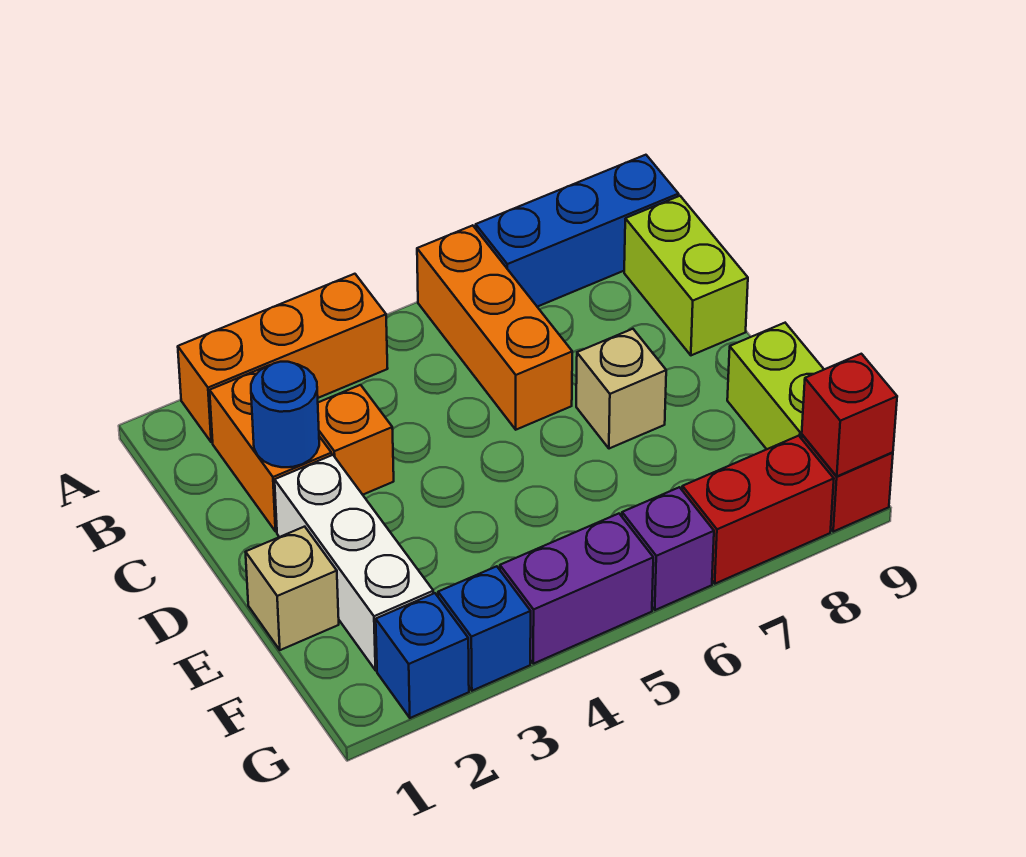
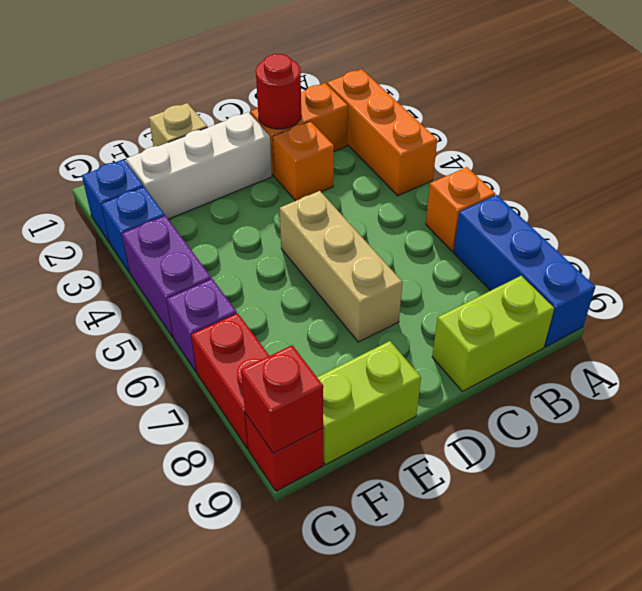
orange brick A6:C6 level 1 -> orange brick A6 level 1
blue round brick C2 level 2 -> red round brick C2 level 2
tan brick D7 level 1 -> tan brick D5:D7 level 1

